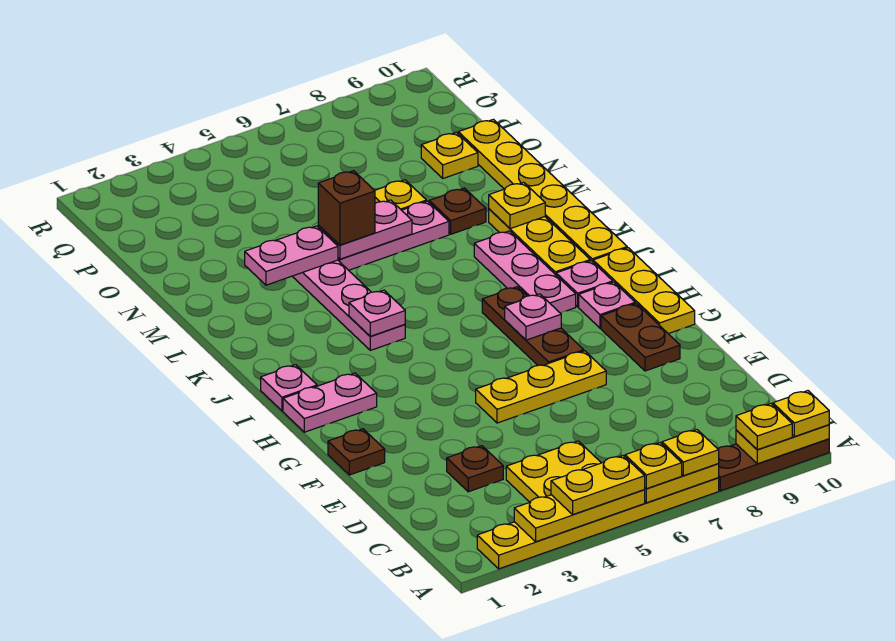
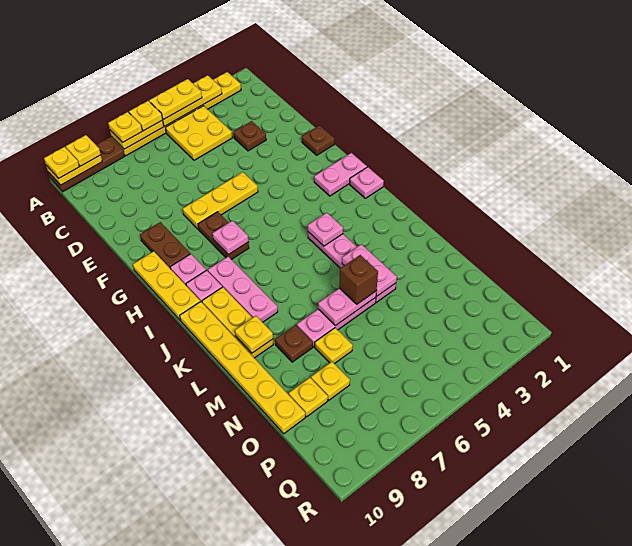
brown plate G7:I7 level 1 -> brown plate G7:H7 level 1
pink plate M3:M4 level 2 -> pink plate L4:M4 level 2
none -> yellow plate O8 level 1

